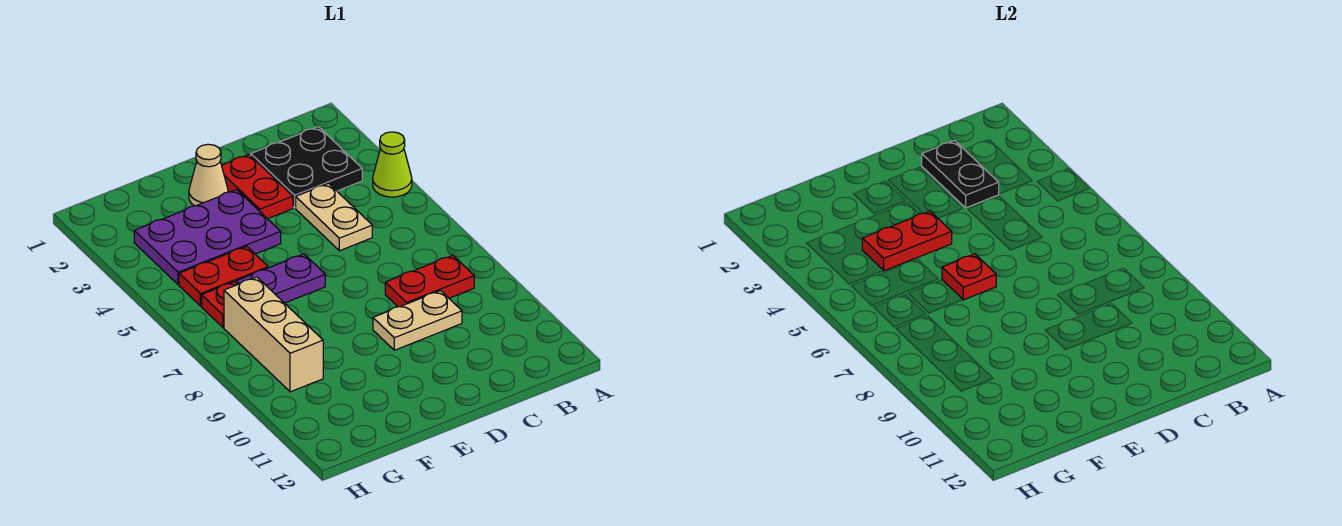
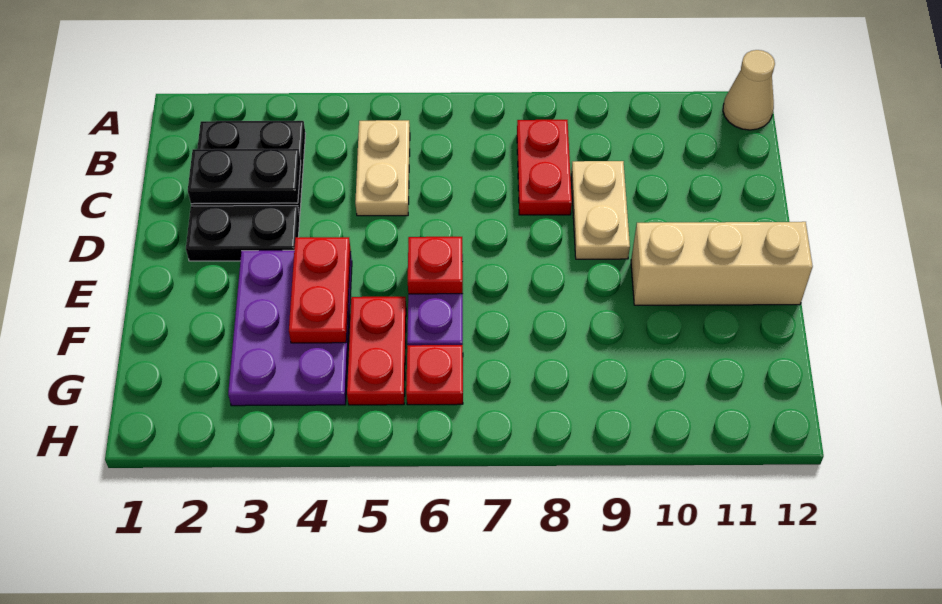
lime cone A4 level 1 -> none
tan plate C4:C5 level 1 -> tan plate B5:C5 level 1
red plate D2:D3 level 1 -> black plate D2:D3 level 1
tan cone E2 level 1 -> tan cone A12 level 1
tan brick G7:G9 level 1 -> tan brick E10:E12 level 1

